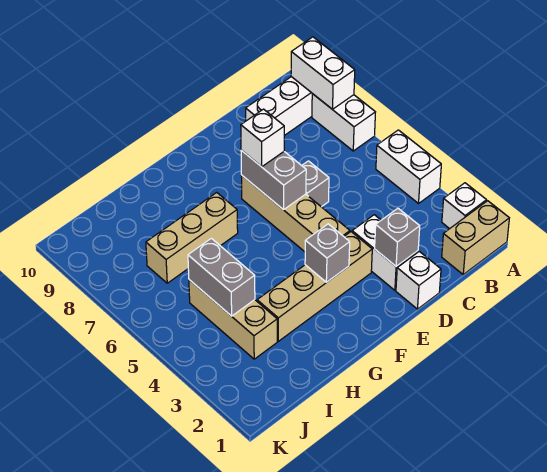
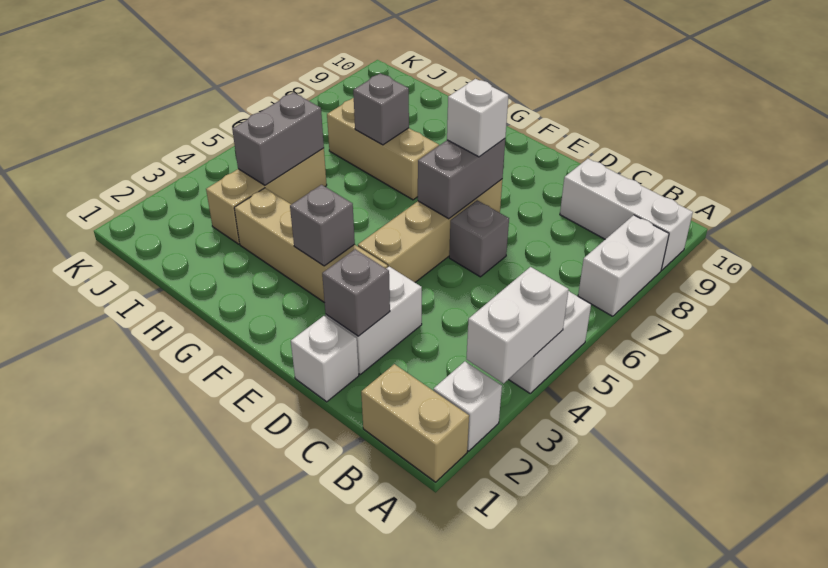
white brick A8:A9 level 2 -> white brick A3:A4 level 2
none -> grey brick H7 level 2

